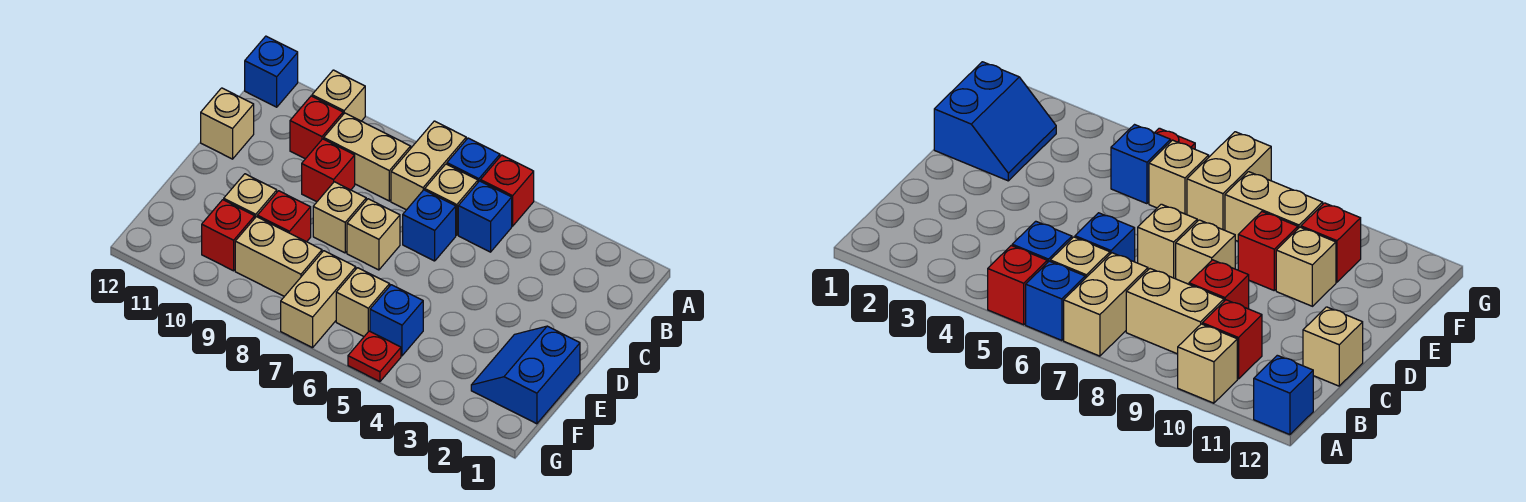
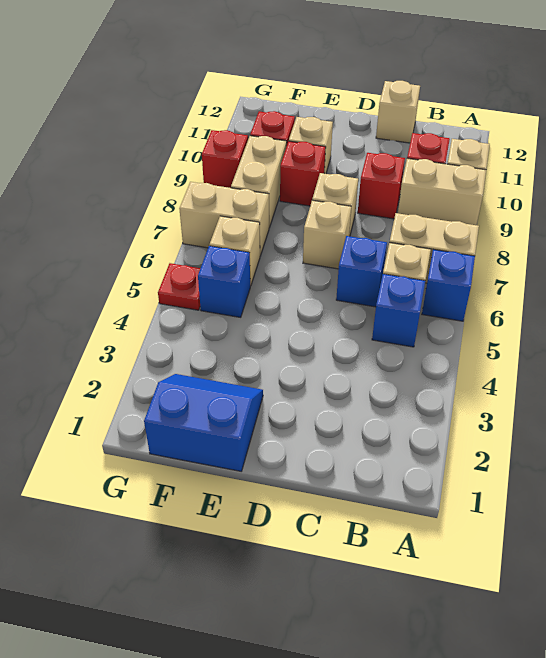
red brick A5 level 1 -> red brick G9 level 1
blue brick A12 level 1 -> none
tan brick B8:B9 level 1 -> tan brick A9:B9 level 1

